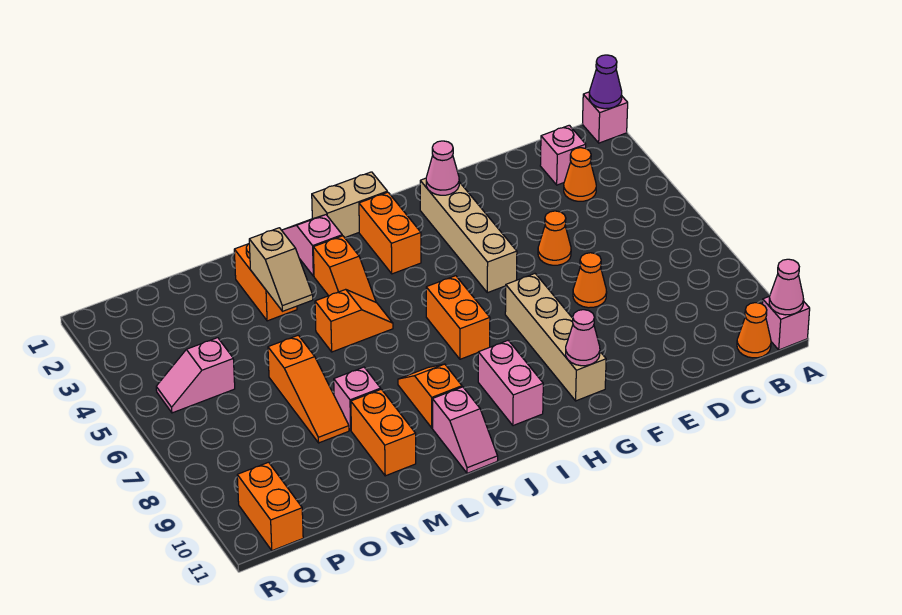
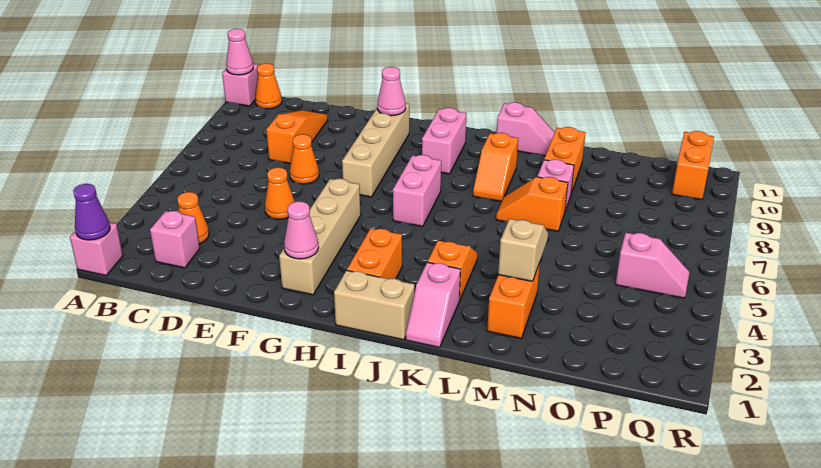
orange brick I6:I7 level 1 -> pink brick I6:I7 level 1
orange slope K5:L5 level 1 top L -> orange slope L7:M7 level 1 top M
pink slope K10:K11 level 1 top 10 -> pink slope K11:L11 level 1 top K
orange slope N6:N8 level 1 top 6 -> orange slope D8:D10 level 1 top 8

